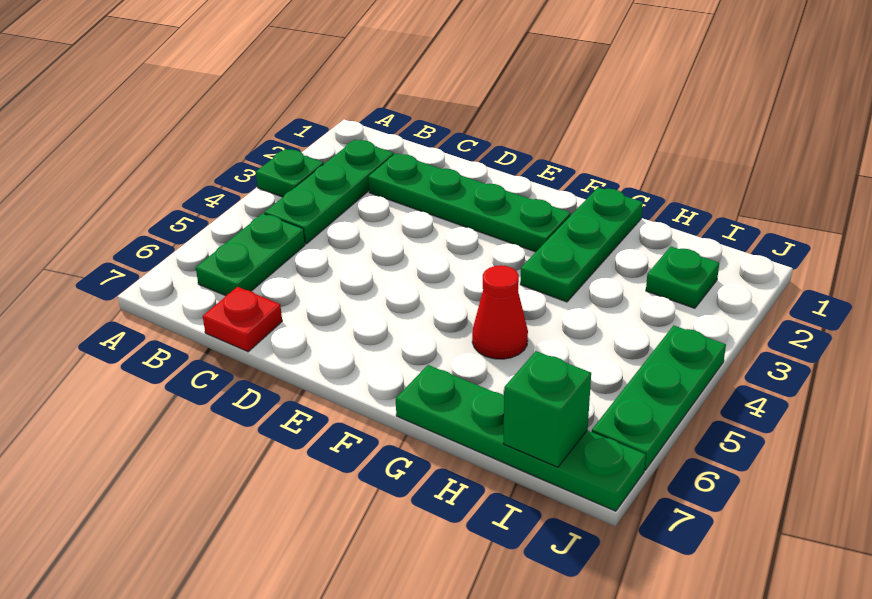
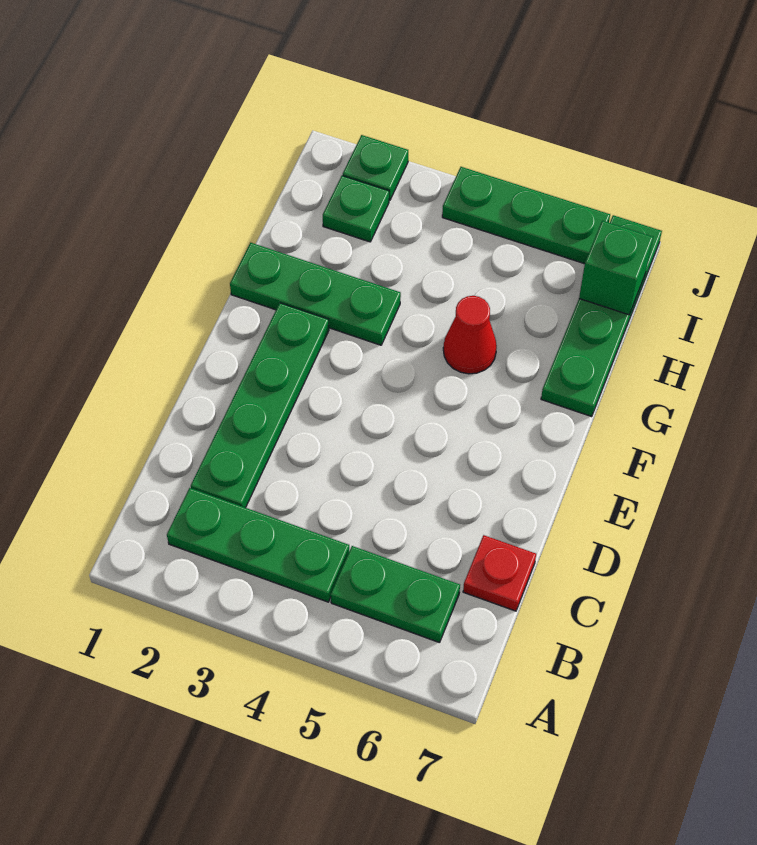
green plate A3 level 1 -> green plate J2 level 1

